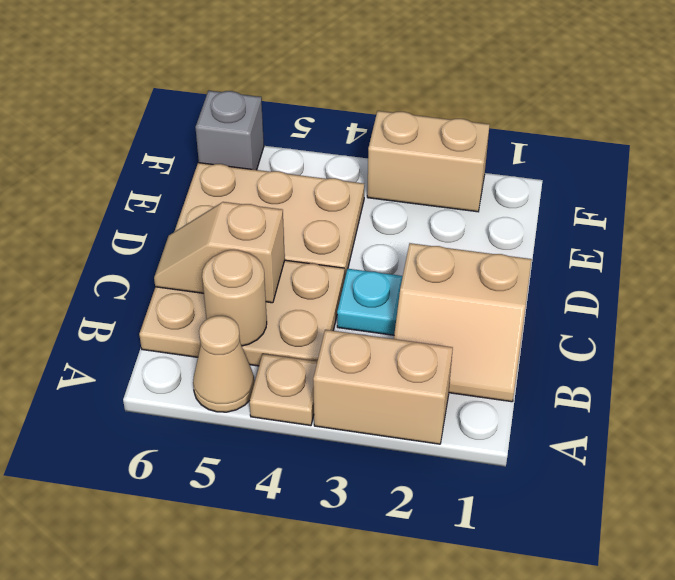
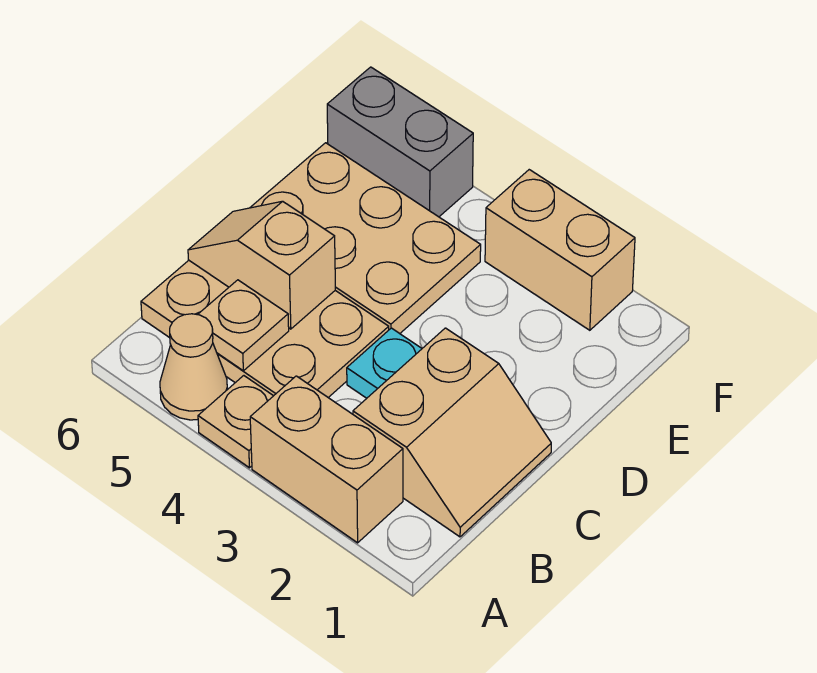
tan slope B1:C2 level 1 top C -> tan slope B1:C2 level 1 top 2
tan round brick B5 level 2 -> tan plate B5 level 2
grey brick F6 level 1 -> grey brick F5:F6 level 1

